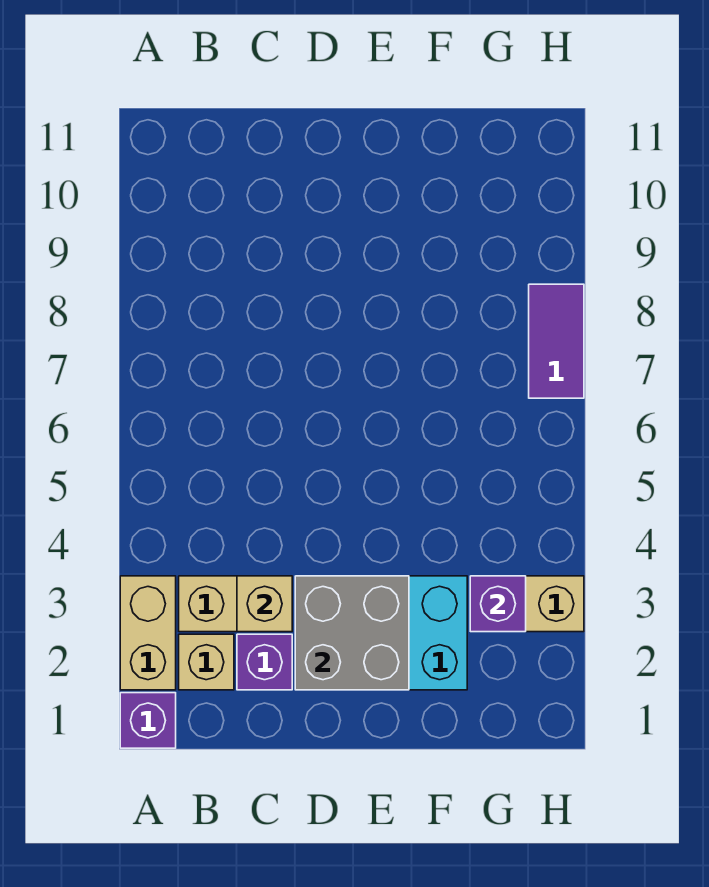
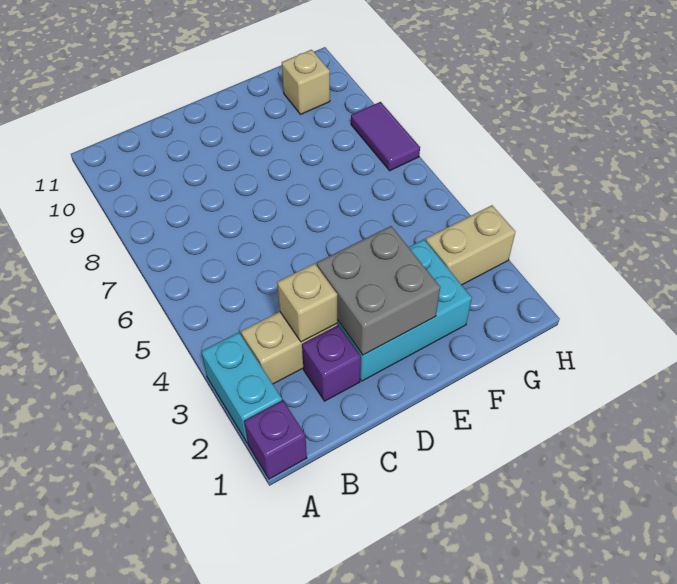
tan brick A2:A3 level 1 -> cyan brick A2:A3 level 1
tan brick B2 level 1 -> tan brick G10 level 1
purple brick G3 level 2 -> none

